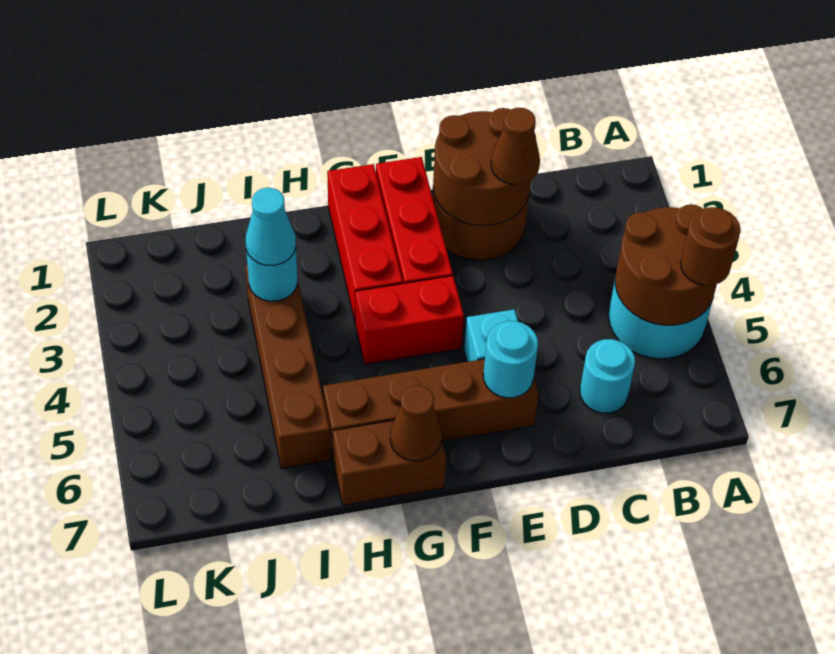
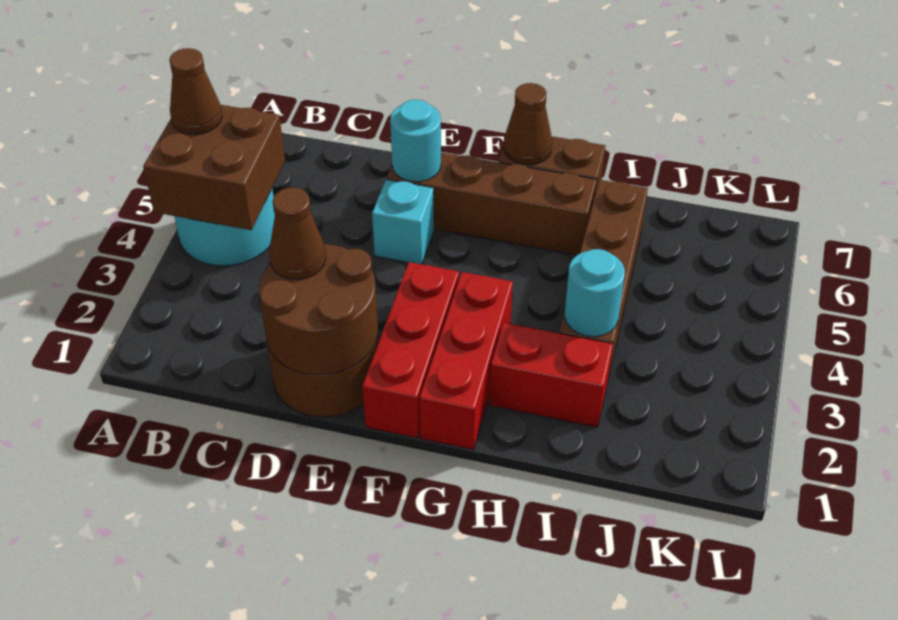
brown round brick A4:B5 level 2 -> brown brick A4:B5 level 2
brown round brick A5 level 3 -> brown cone A5 level 3
cyan round brick C6 level 1 -> none
red brick F4:G4 level 1 -> red brick H2:I2 level 1
cyan cone I3 level 3 -> none

